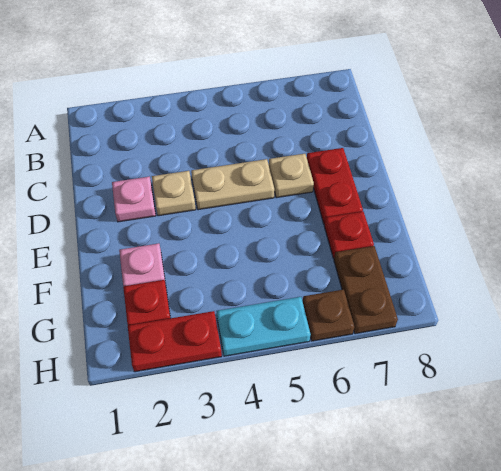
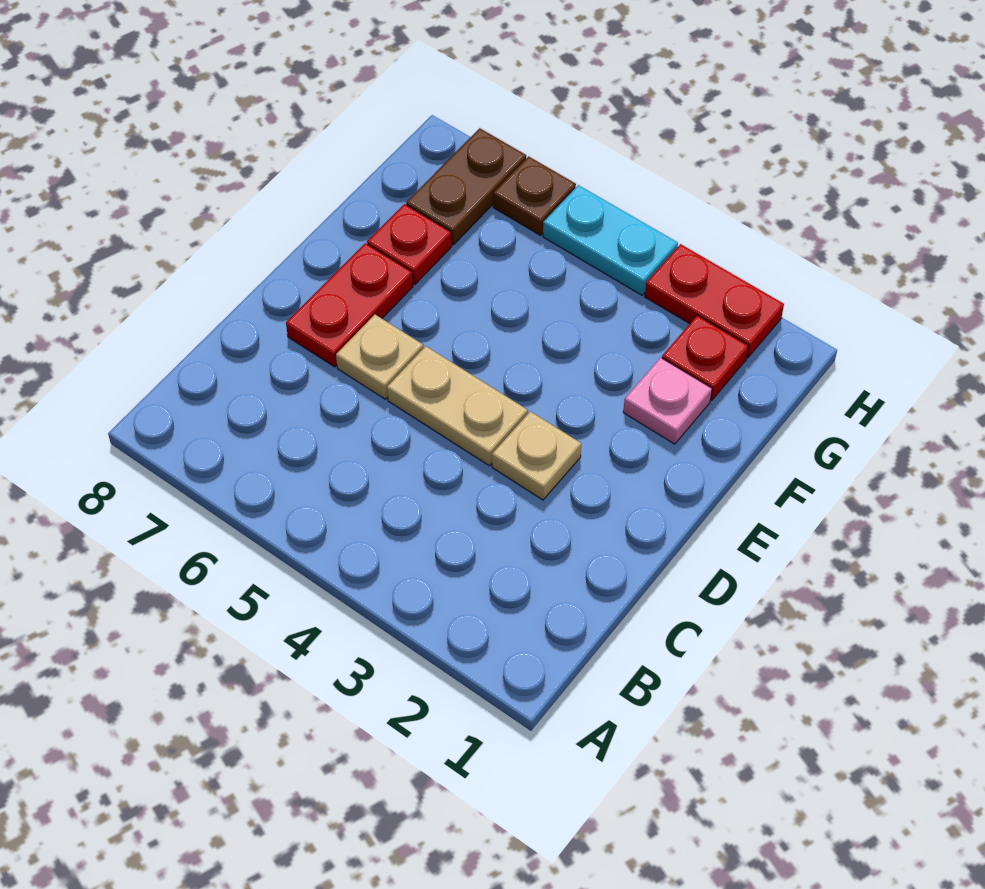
pink plate D2 level 1 -> none

